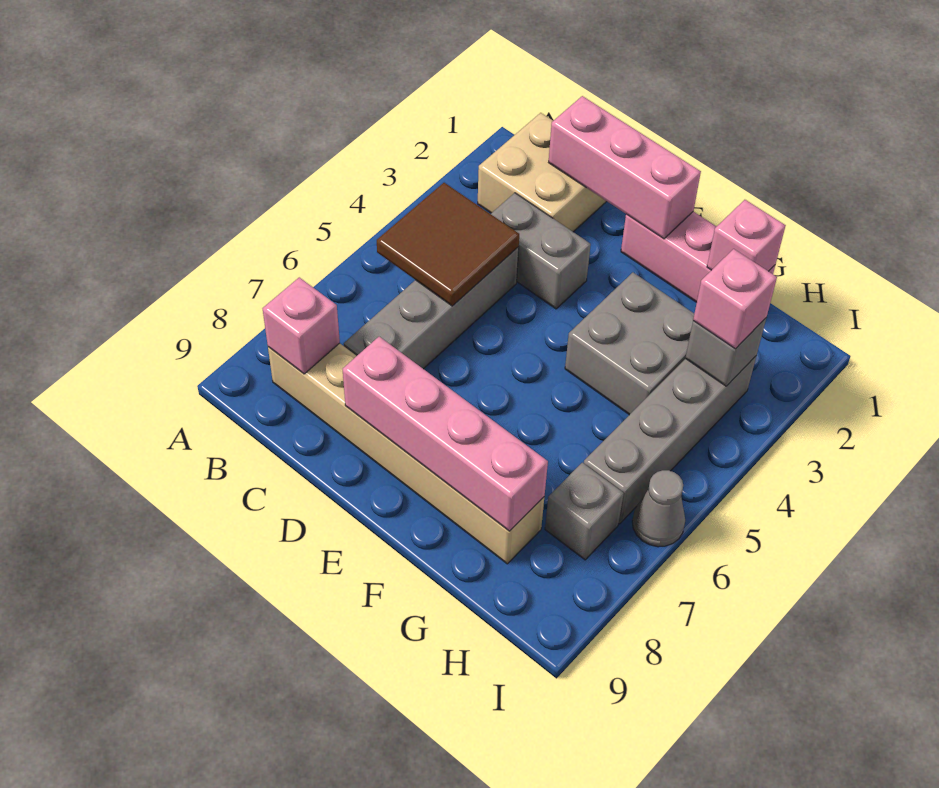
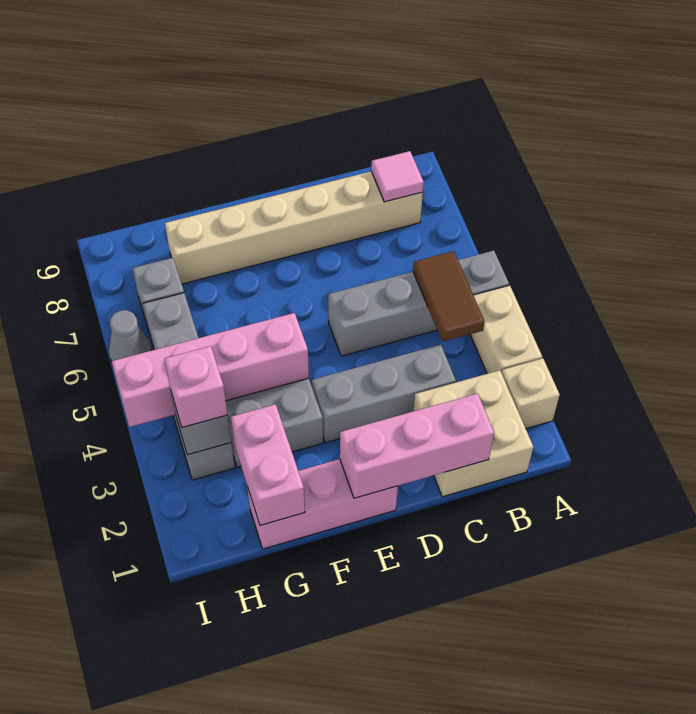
none -> tan brick A2 level 1
none -> tan brick A3:A4 level 1
brown tile B4:C5 level 2 -> brown tile B4:B5 level 2
pink brick B8 level 2 -> pink tile B8 level 2
grey brick C3:D3 level 1 -> grey brick C3:E3 level 1
grey brick C4:C7 level 1 -> grey brick A5:D5 level 1
pink brick D8:G8 level 2 -> pink brick F4:I4 level 2
pink brick G1 level 2 -> pink brick G1:G2 level 2

